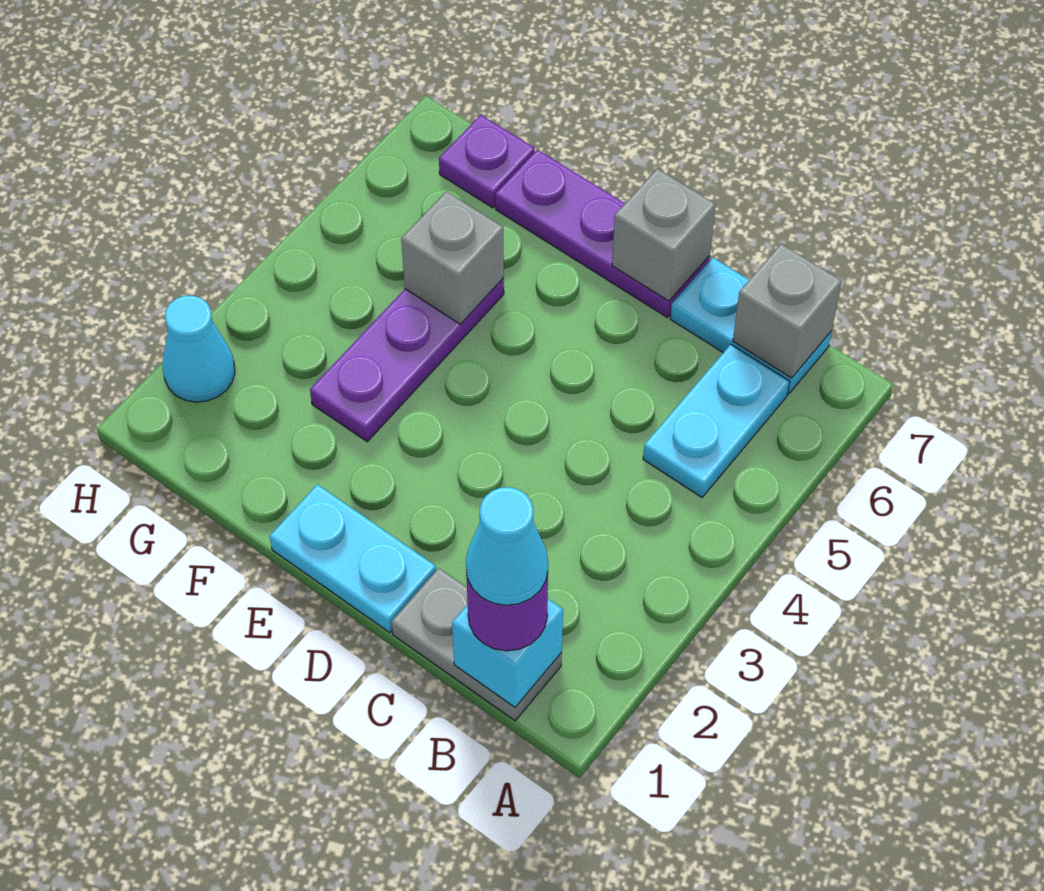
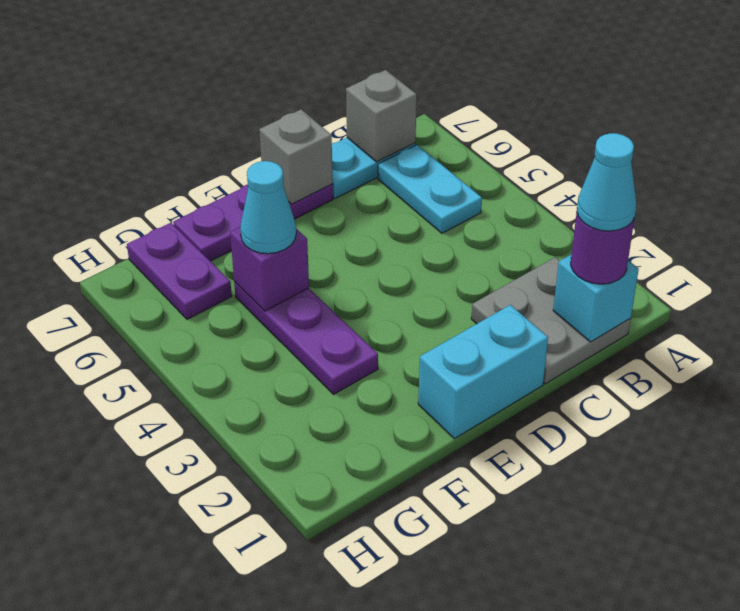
grey plate B1:C1 level 1 -> grey plate B1:C2 level 1
cyan plate D1:E1 level 1 -> cyan brick D1:E1 level 1
grey brick F5 level 2 -> purple brick F5 level 2
purple plate G7 level 1 -> purple plate G6:G7 level 1
cyan cone H2 level 1 -> cyan cone F5 level 3

